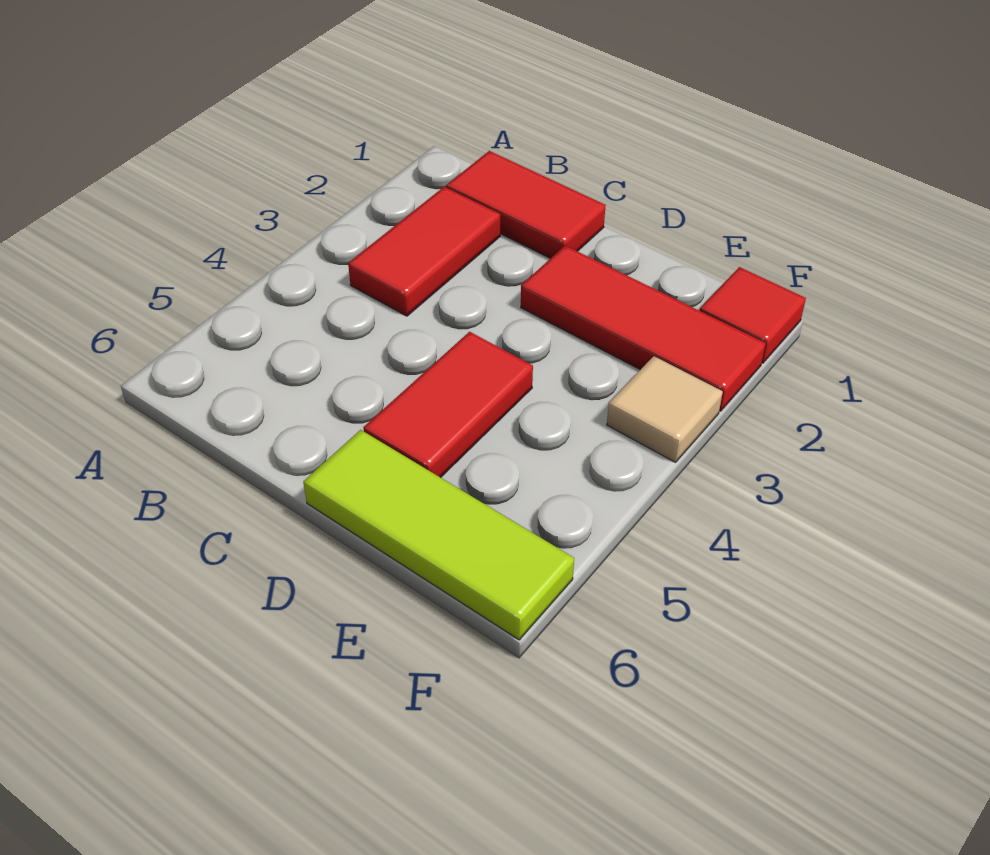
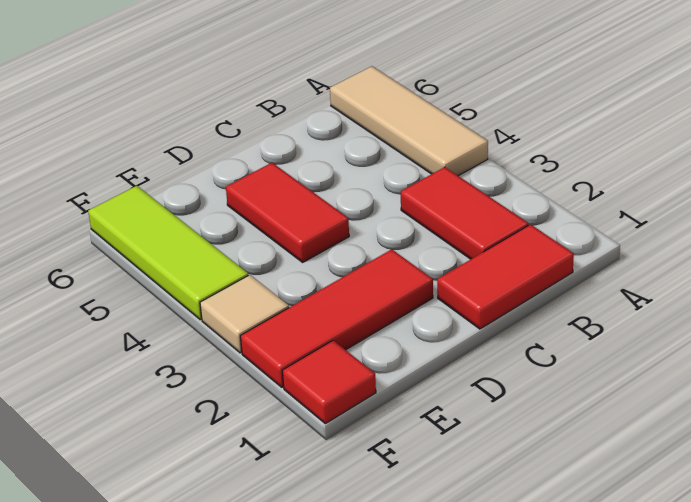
none -> tan tile A4:A6 level 1
lime tile D6:F6 level 1 -> lime tile F4:F6 level 1

